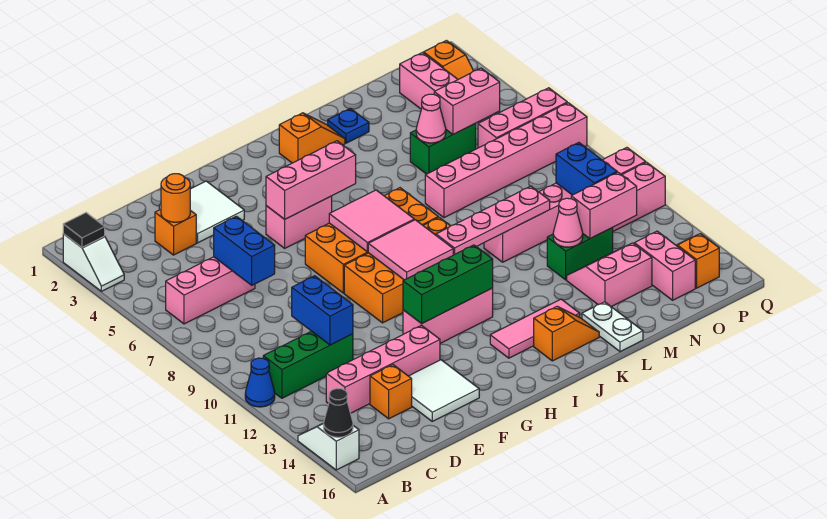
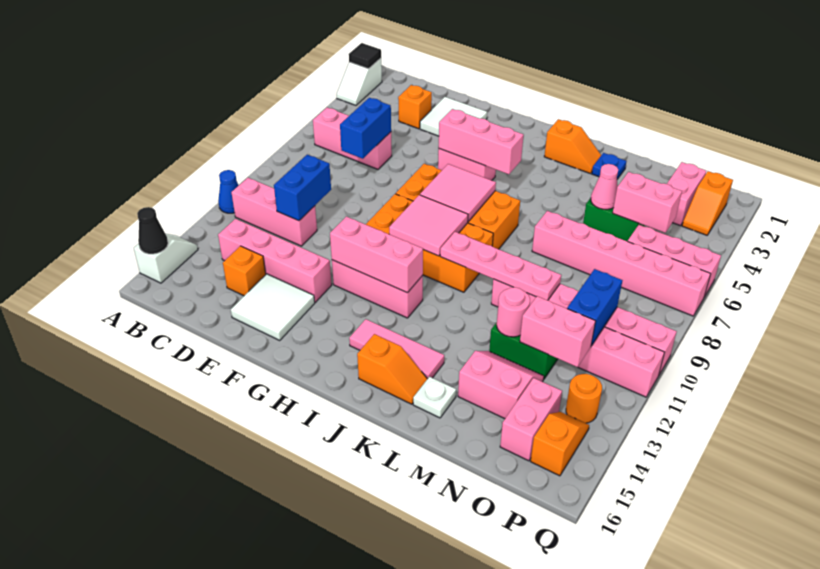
green brick B11:D11 level 1 -> pink brick B11:D11 level 1
orange round brick D3 level 2 -> orange round brick P13 level 1
green brick G12:I12 level 2 -> pink brick G12:I12 level 2
white plate L15:L16 level 1 -> white plate L15 level 1
pink cone M12 level 2 -> pink round brick M12 level 2

